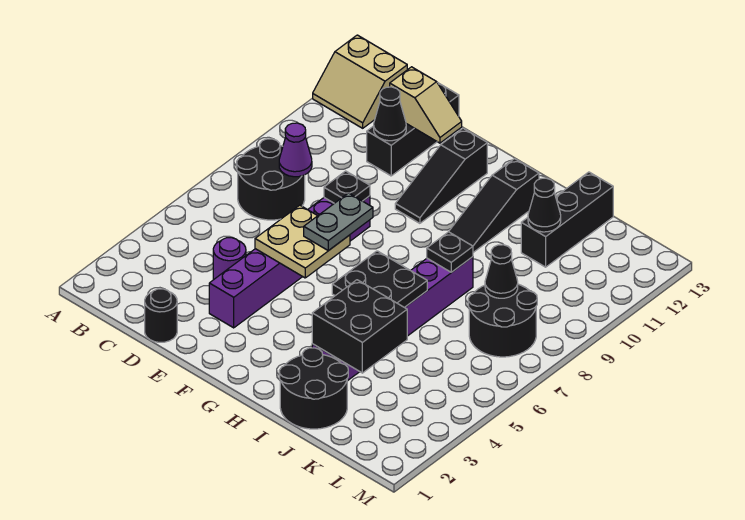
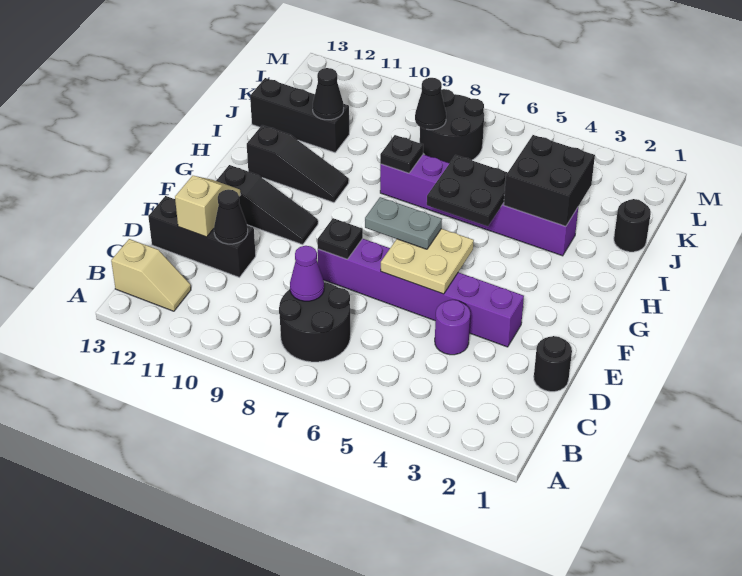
tan slope A12:B13 level 1 top 13 -> tan slope B12:B13 level 1 top 13
black round brick I1:J2 level 1 -> black round brick J1 level 1

